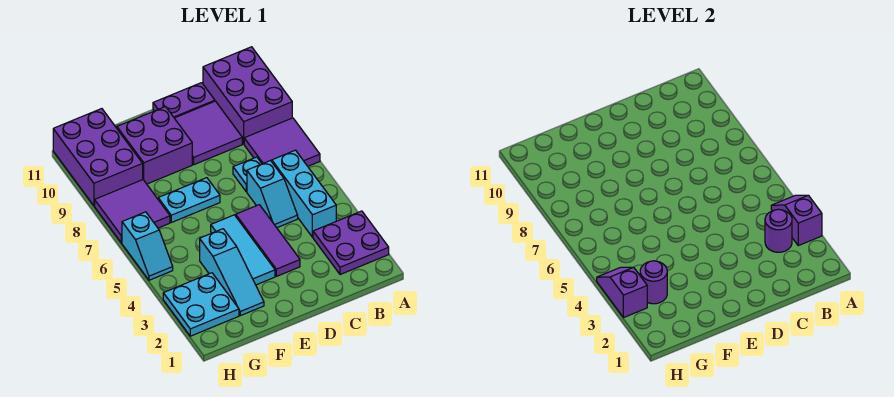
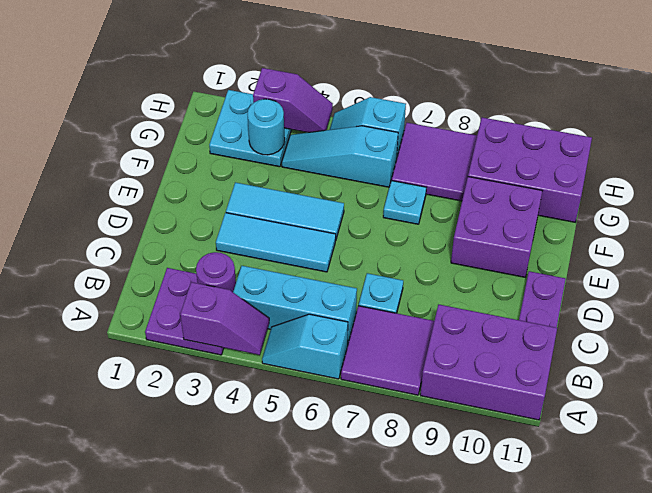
cyan slope C5:C6 level 1 top 6 -> cyan slope A5:A6 level 1 top 6
purple tile C9:D10 level 1 -> none
purple tile D3:D5 level 1 -> cyan tile D3:D5 level 1
cyan plate E7:F7 level 1 -> cyan plate F7 level 1
cyan slope F2:F4 level 1 top 4 -> cyan slope G4:G6 level 1 top 6
purple round brick G3 level 2 -> cyan round brick G3 level 2

